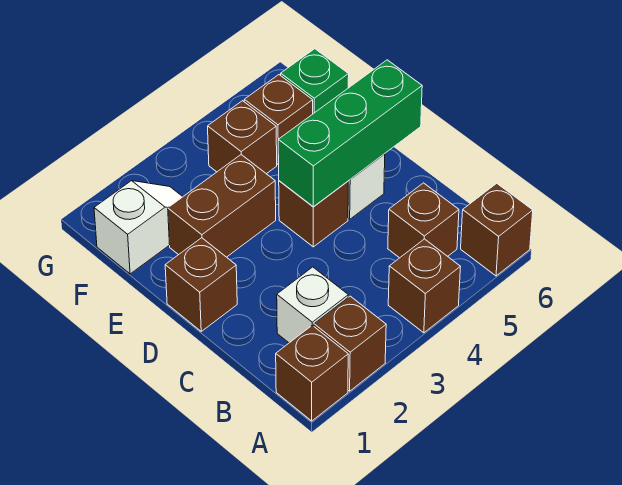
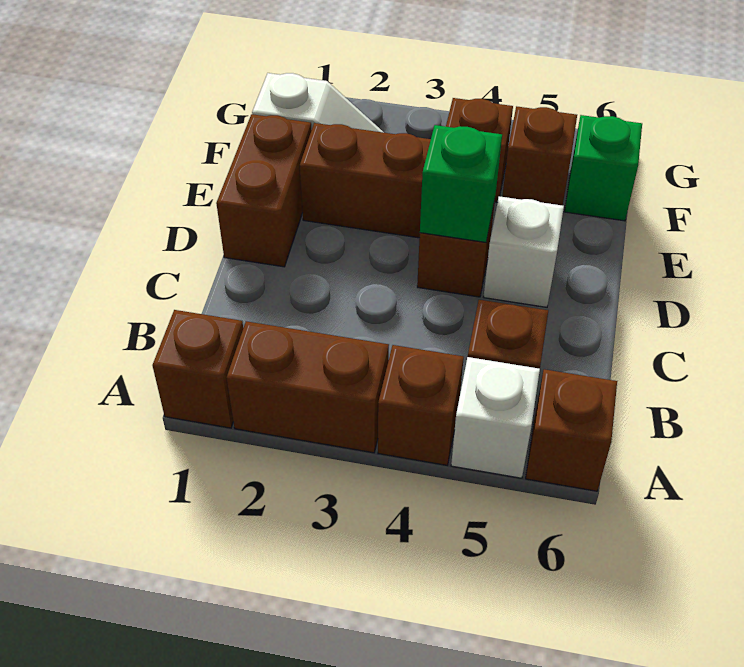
brown brick A2 level 1 -> brown brick A2:A3 level 1
white brick B2 level 1 -> white brick A5 level 1
brown brick D1 level 1 -> brown brick D1:E1 level 1
green brick D4:D6 level 2 -> green brick D4 level 2

